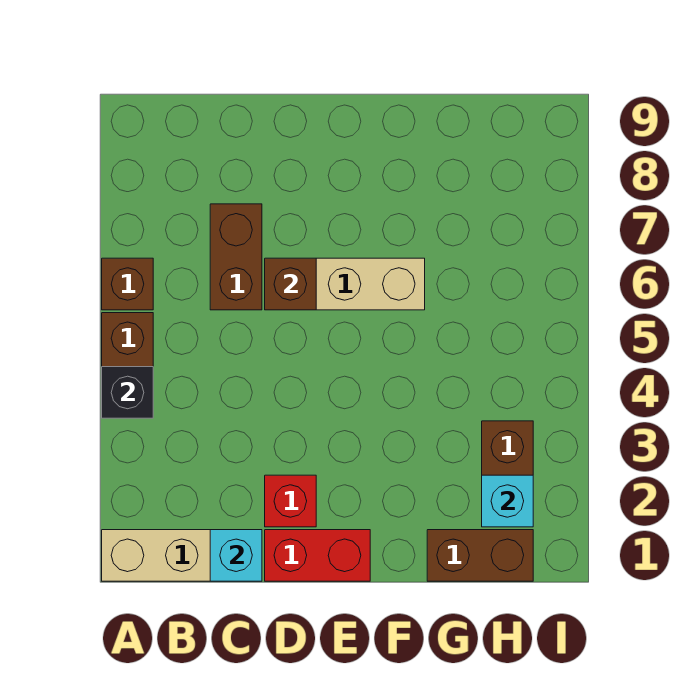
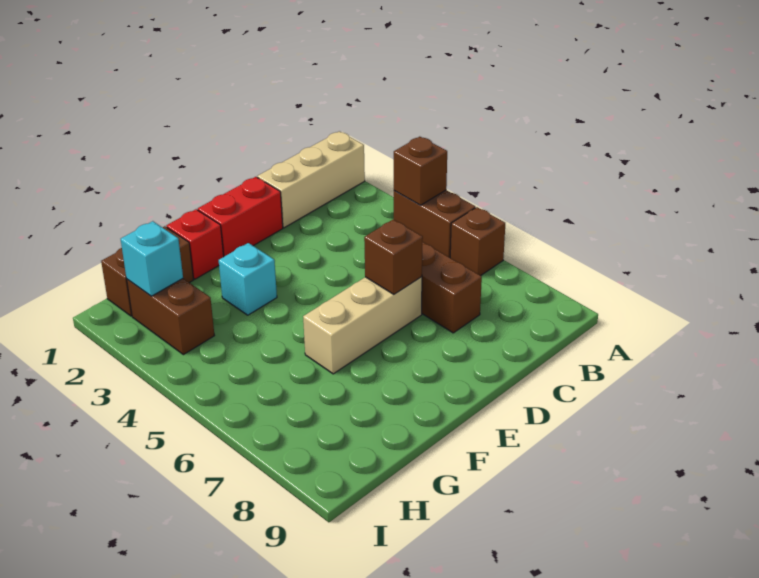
black brick A4 level 2 -> brown brick A4 level 2
cyan brick C1 level 2 -> cyan brick F3 level 1
red brick D2 level 1 -> red brick F1 level 1

